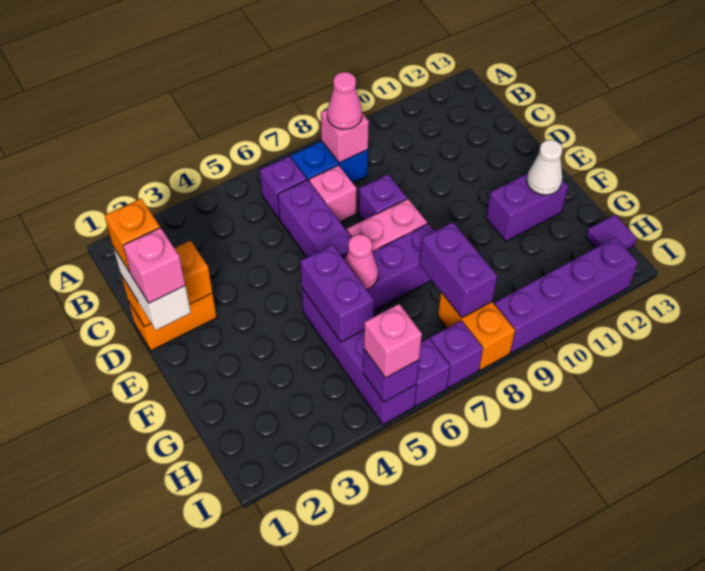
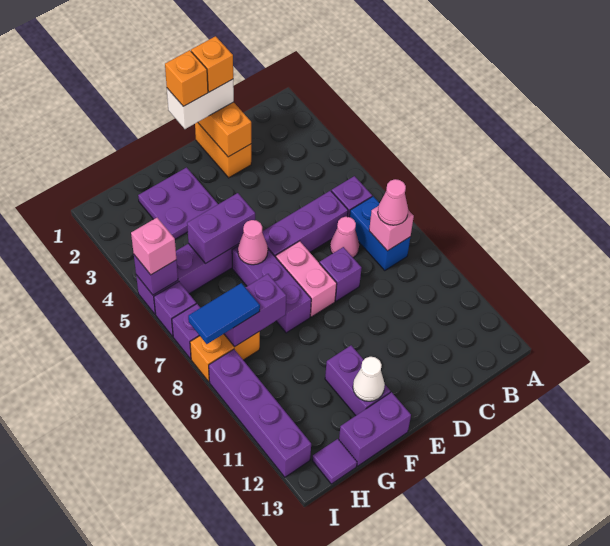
pink brick C7 level 1 -> pink cone C7 level 1
pink brick E1 level 4 -> orange brick E1 level 4
none -> purple plate F2:G3 level 1
none -> purple brick F13:G13 level 1
none -> blue tile H8:I8 level 3

